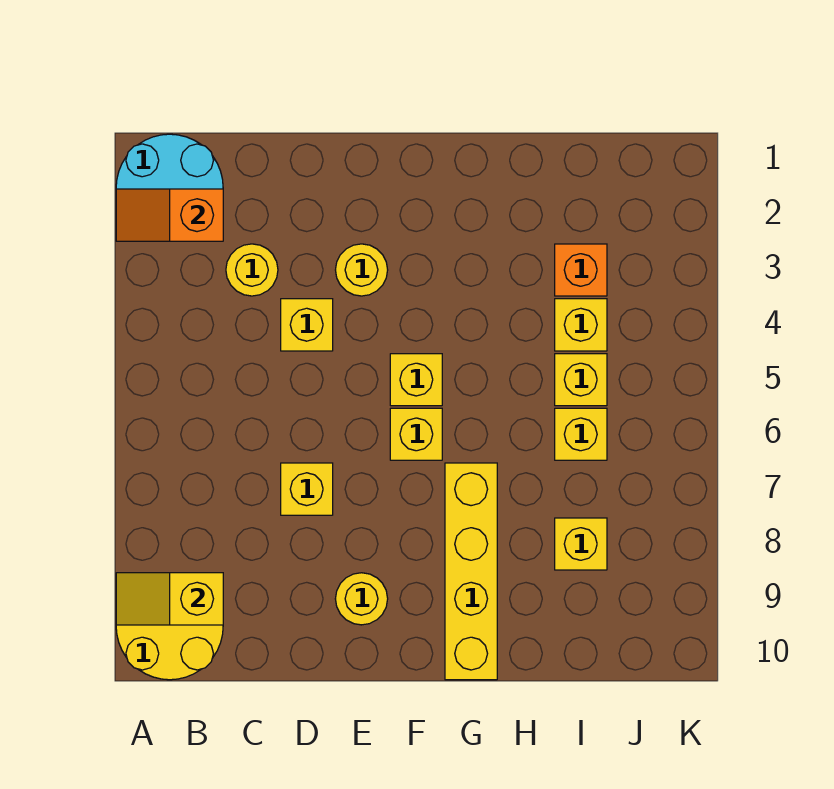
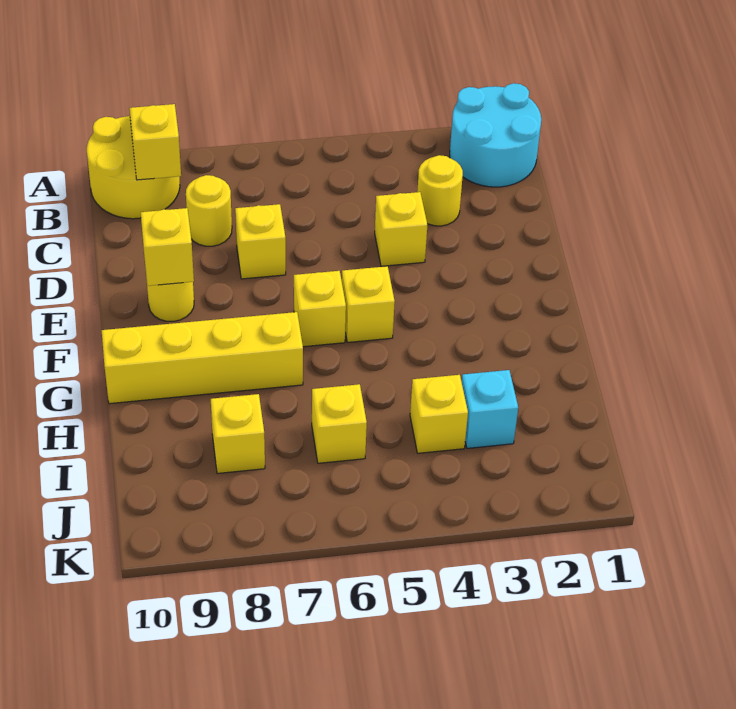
orange slope A2:B2 level 2 top B -> none
yellow round brick E3 level 1 -> yellow round brick C8 level 1
orange brick I3 level 1 -> cyan brick I3 level 1
yellow brick I5 level 1 -> yellow brick E9 level 2

